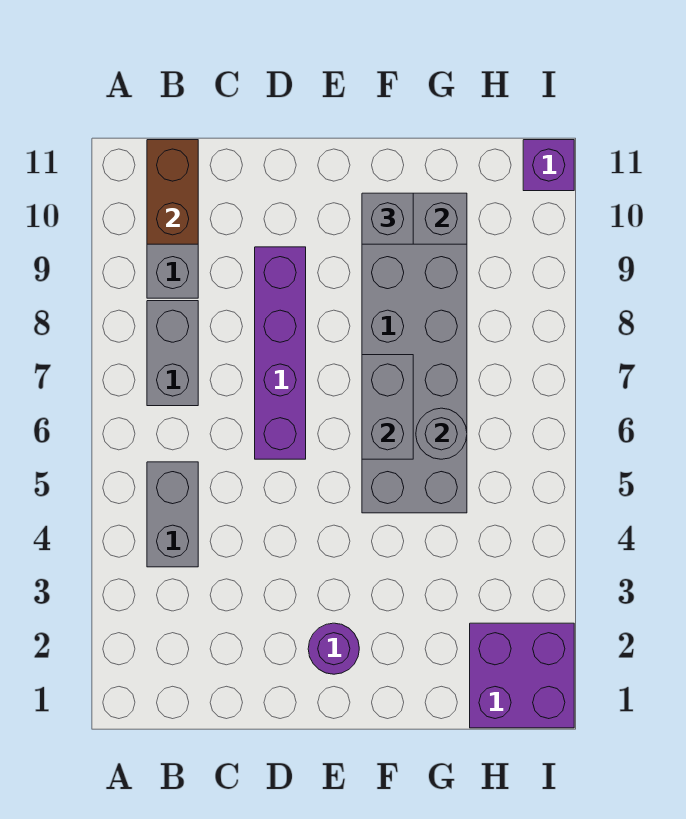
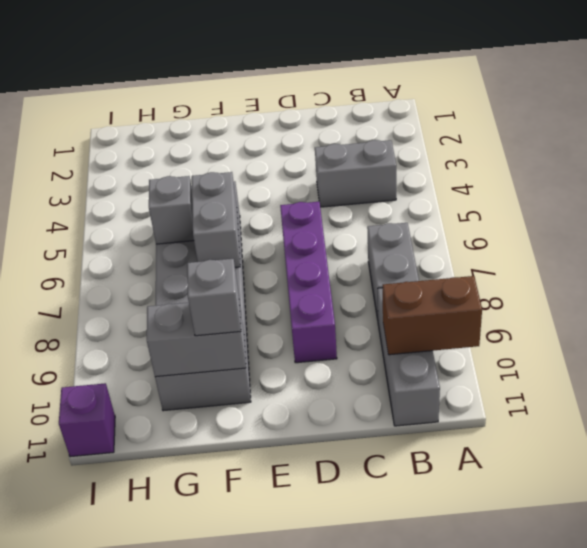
grey brick B4:B5 level 1 -> grey brick B4:C4 level 1
brown brick B10:B11 level 2 -> brown brick A10:B10 level 2
purple round brick E2 level 1 -> none
grey round brick G6 level 2 -> grey brick G6 level 2
purple brick H1:I2 level 1 -> none

